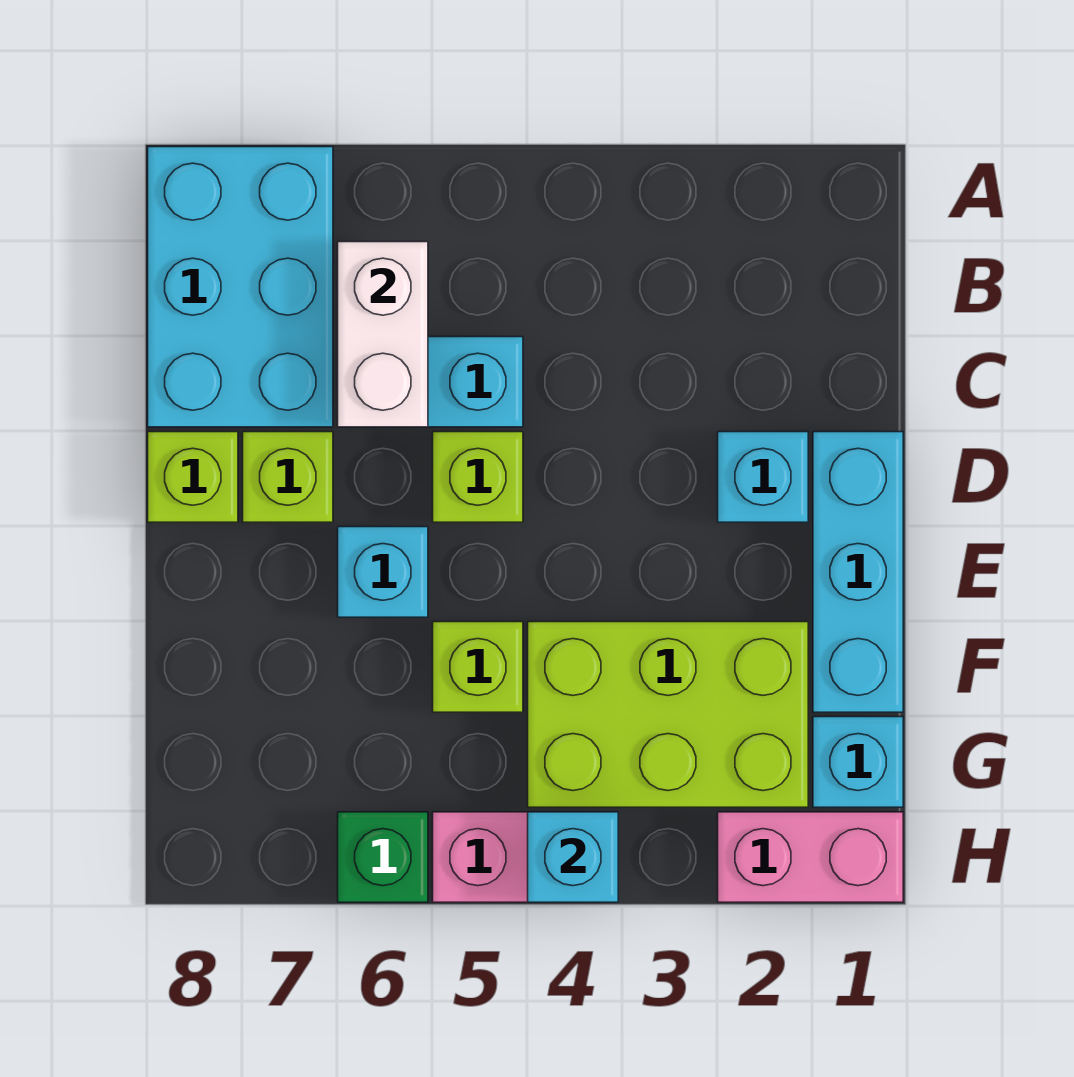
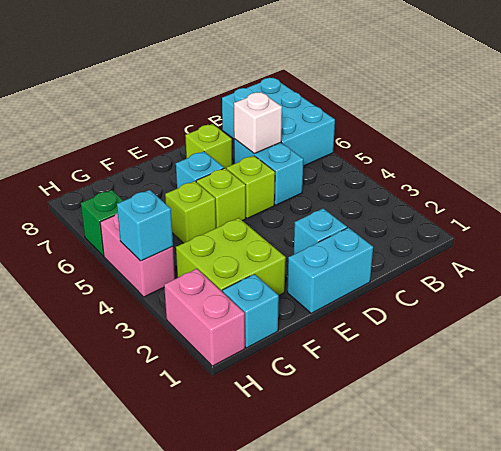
cyan brick A7:C8 level 1 -> cyan brick A6:B8 level 1
white brick B6:C6 level 2 -> white brick C6 level 2
cyan brick D1:F1 level 1 -> cyan brick D1:E1 level 1
lime brick D8 level 1 -> lime brick E5 level 1
lime brick F2:G4 level 1 -> lime brick F2:G3 level 1

